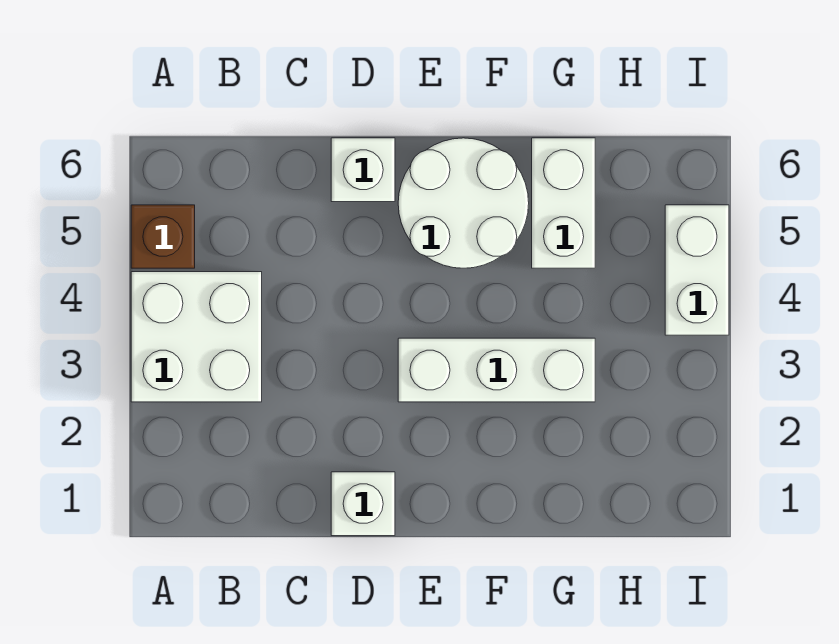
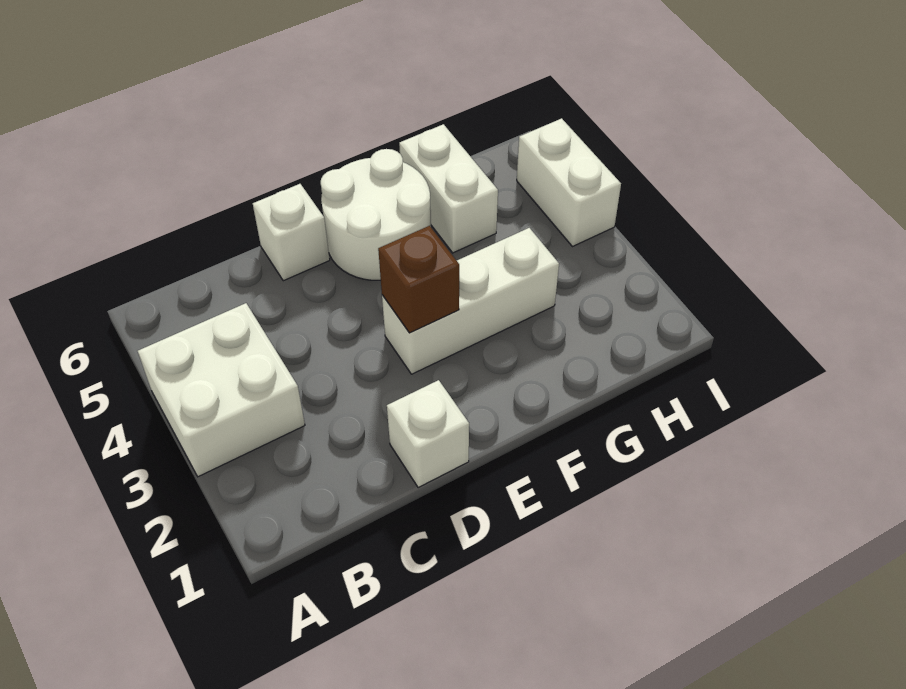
brown brick A5 level 1 -> brown brick E3 level 2

